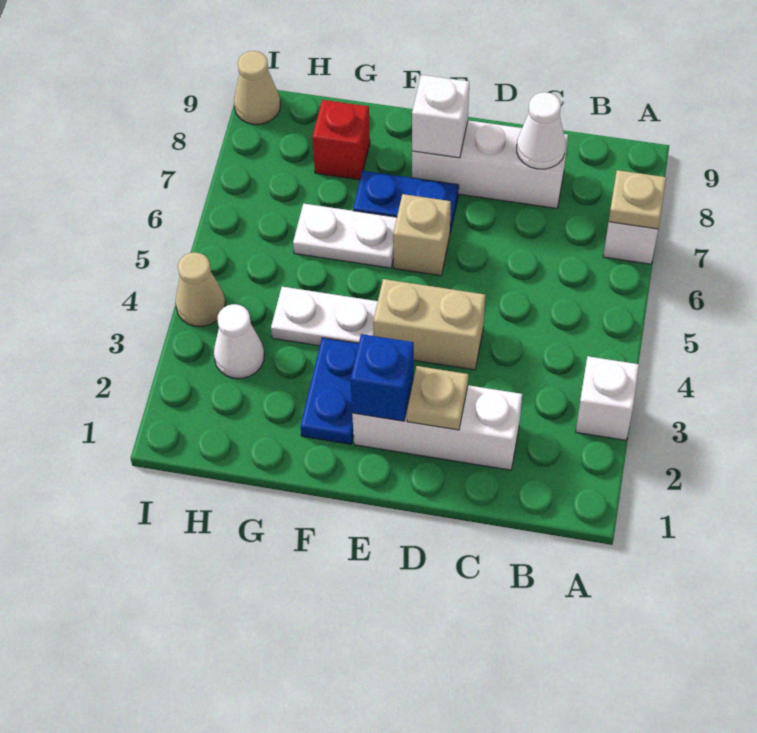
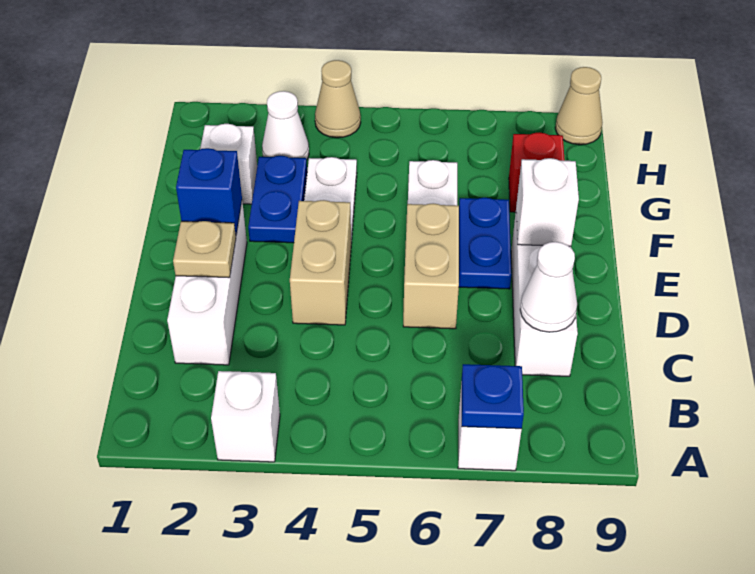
tan plate A7 level 2 -> blue plate A7 level 2
tan brick E6 level 1 -> tan brick D6:E6 level 1
blue plate F2:F3 level 1 -> blue plate F3:G3 level 1
none -> white brick G2 level 1

